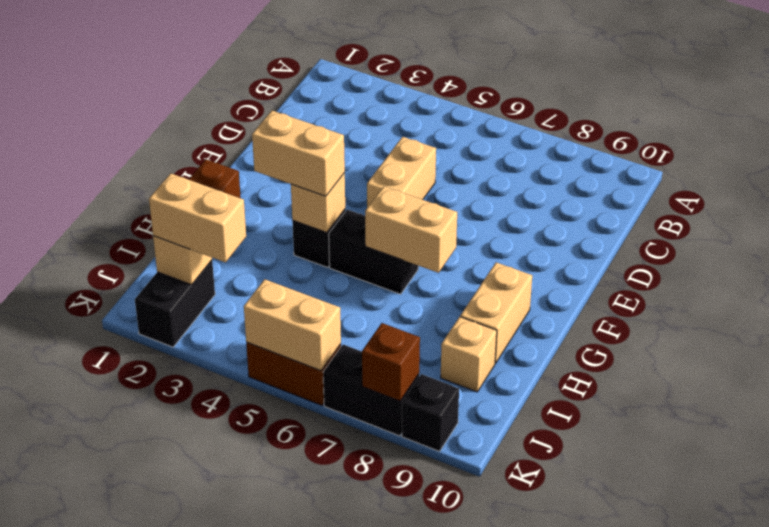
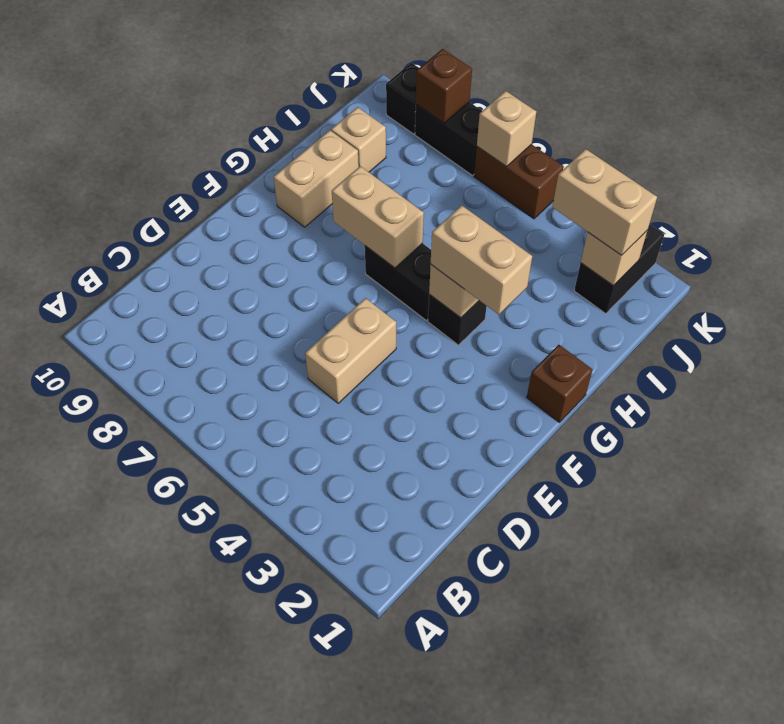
tan brick K5:K6 level 2 -> tan brick K6 level 2

